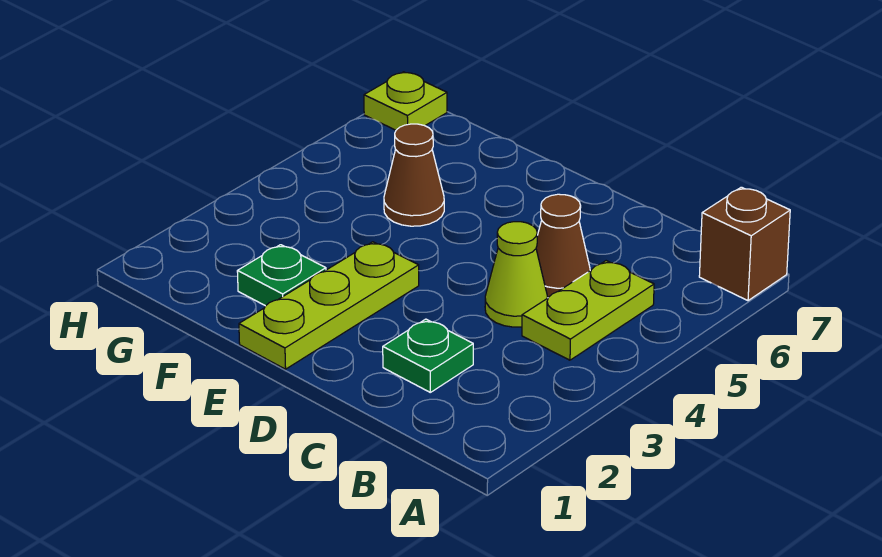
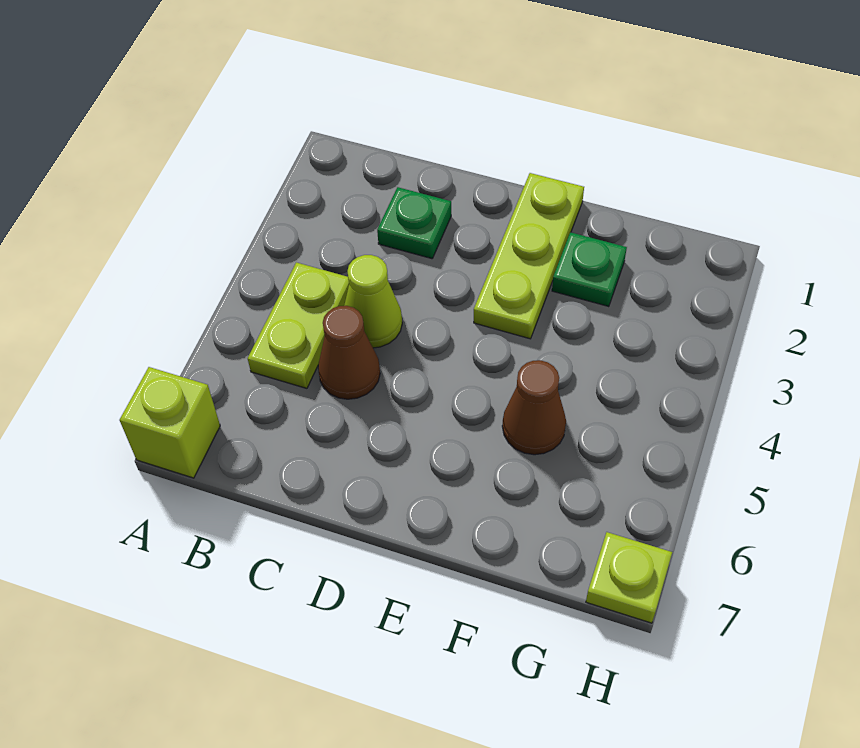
brown brick A7 level 1 -> lime brick A7 level 1

